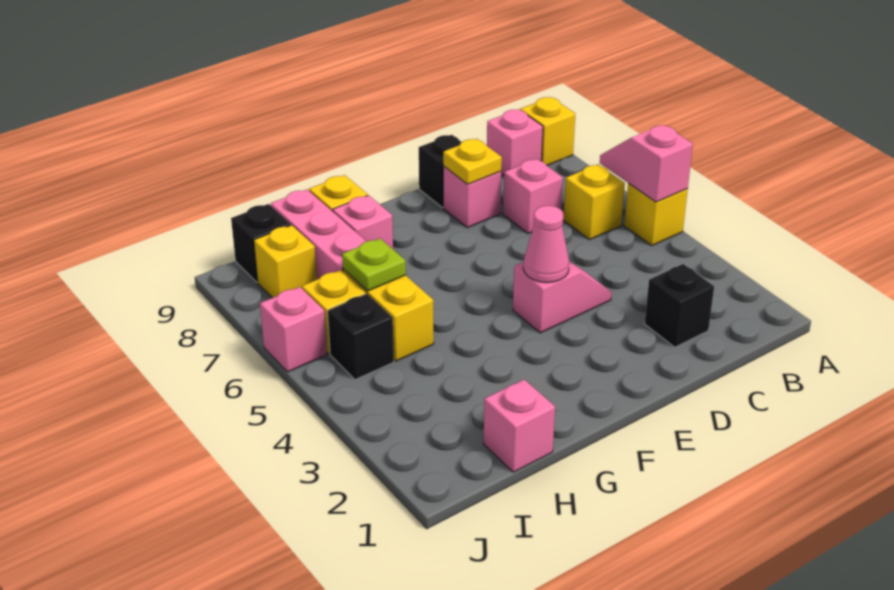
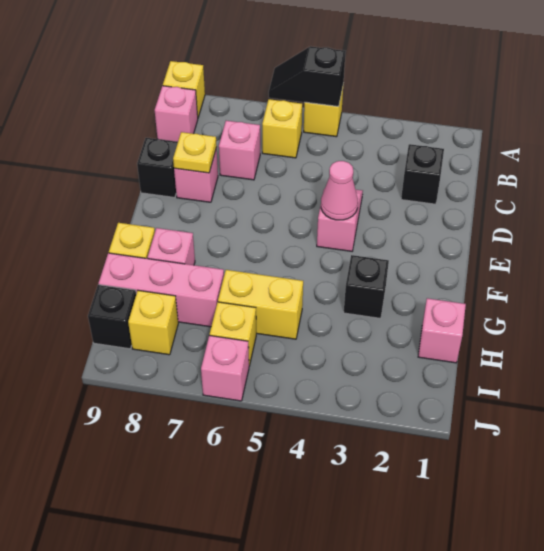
pink slope A5:A6 level 2 top 5 -> black slope A5:A6 level 2 top 5
lime plate H6 level 2 -> none
black brick I5 level 1 -> black brick G3 level 1

